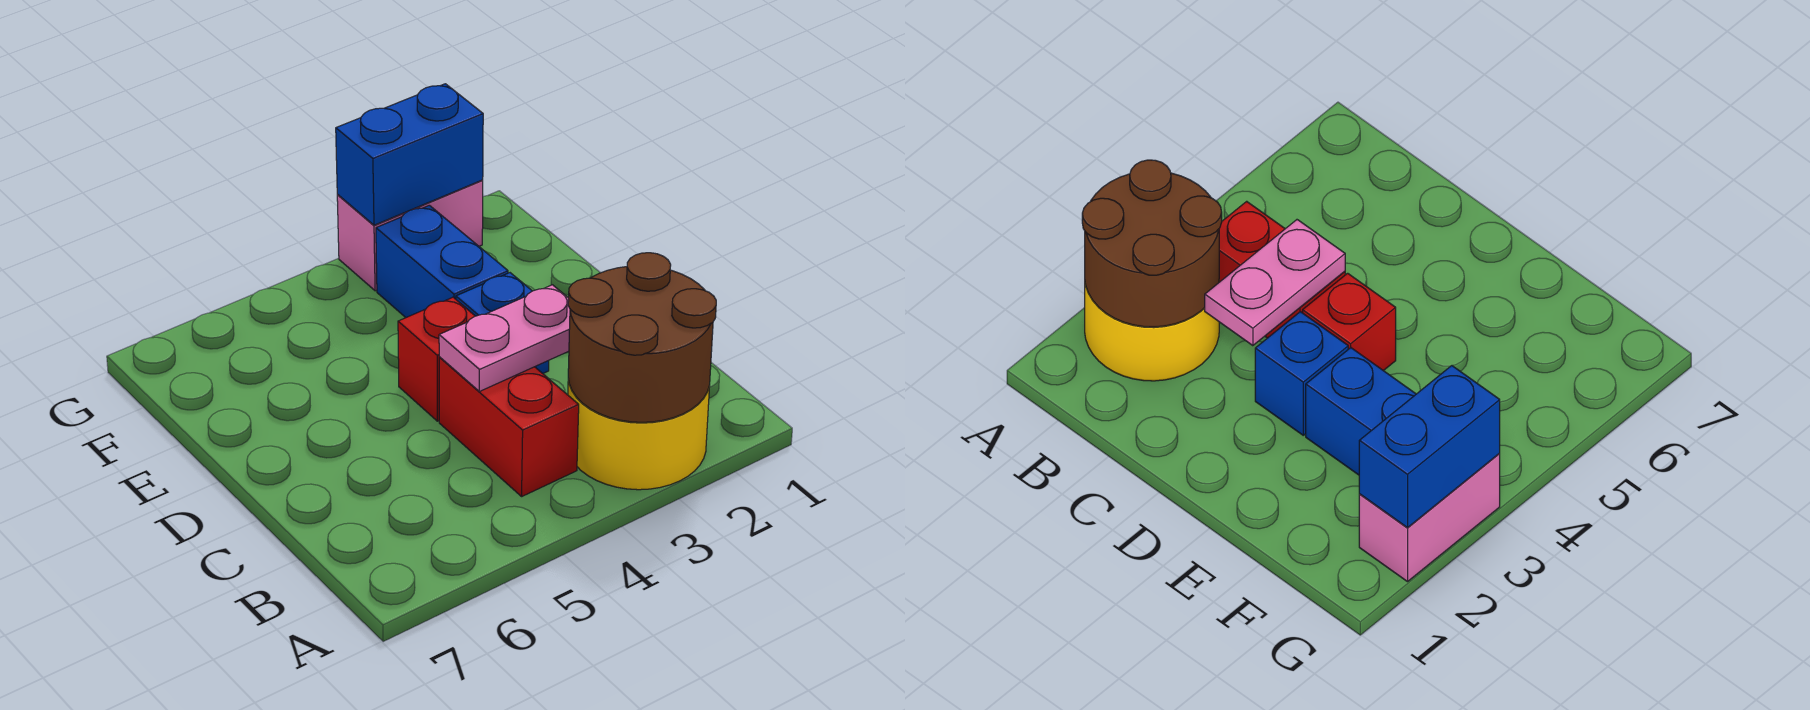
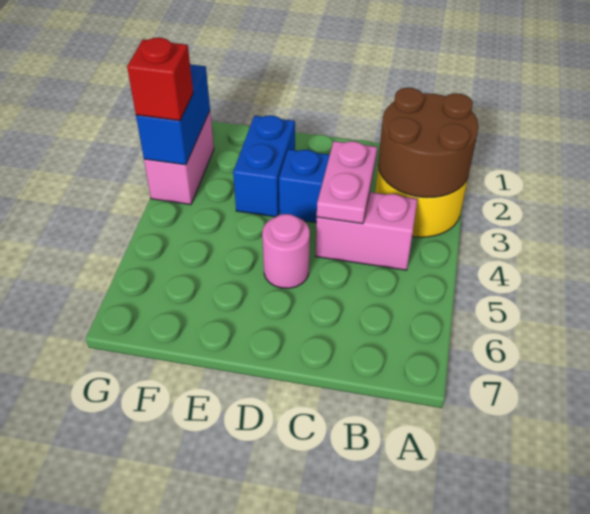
red brick B4:C4 level 1 -> pink brick B4:C4 level 1
red brick D4 level 1 -> red brick G3 level 3
none -> pink round brick D5 level 1
blue brick E3:F3 level 1 -> blue brick E2:E3 level 1

